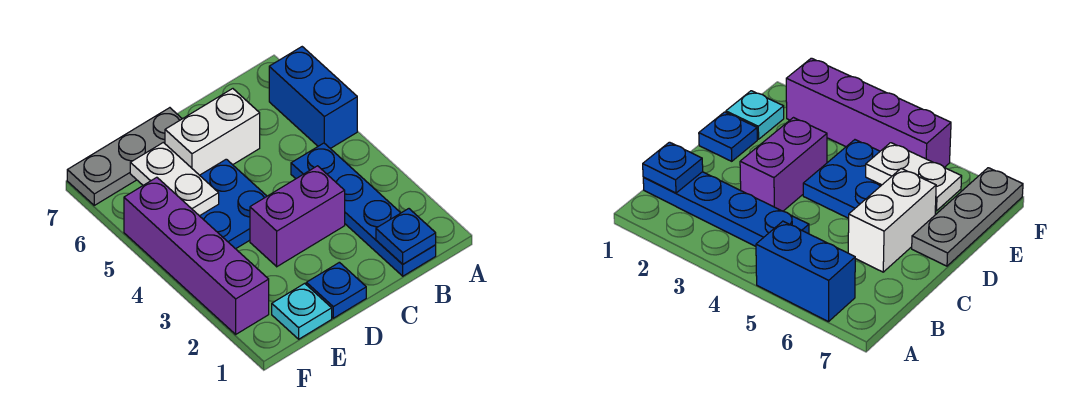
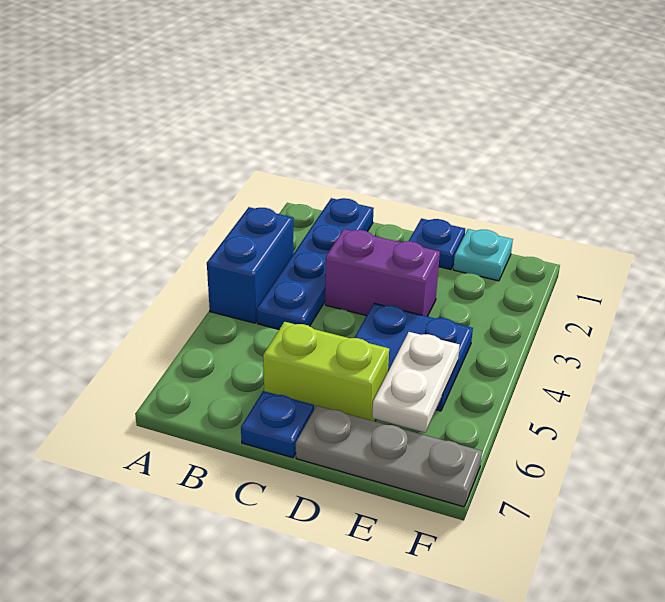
blue brick A5:A6 level 1 -> blue brick A3:A4 level 1
blue plate B1 level 2 -> blue plate C7 level 1
white brick C6:D6 level 1 -> lime brick C6:D6 level 1
purple brick F2:F5 level 1 -> none

